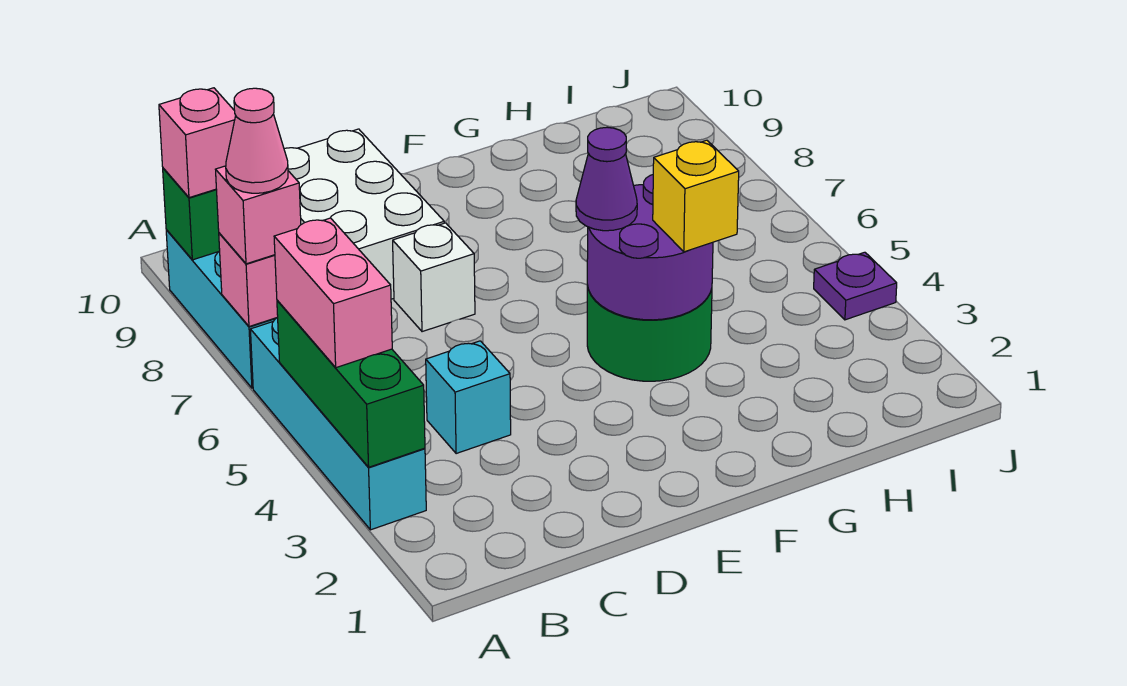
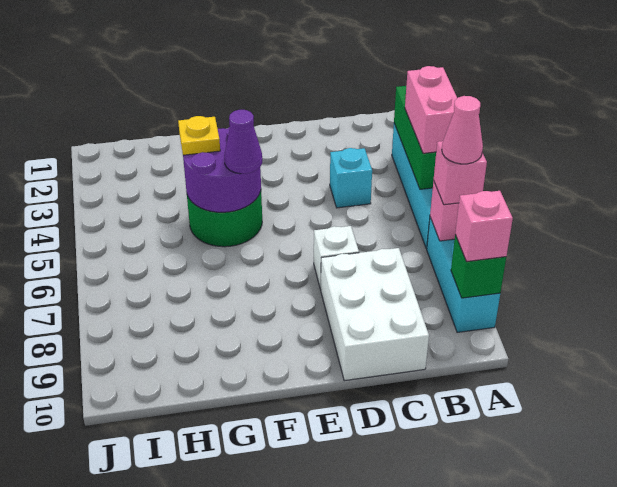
yellow brick G4 level 3 -> yellow plate G4 level 3
purple plate J4 level 1 -> none

